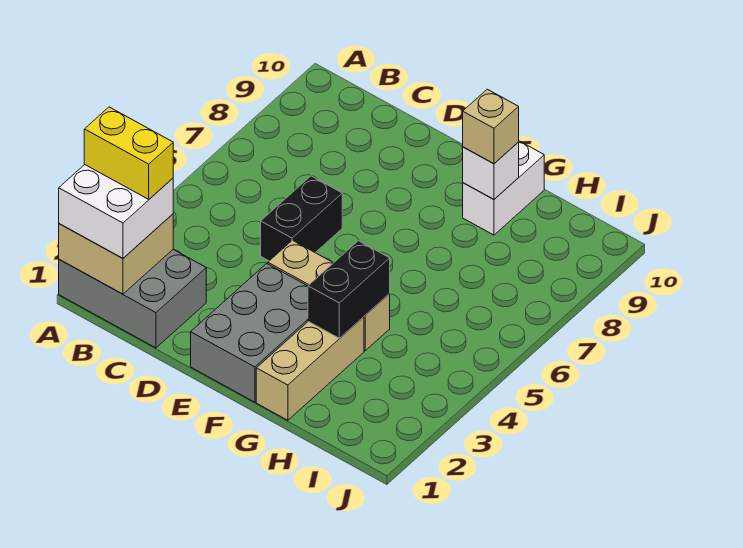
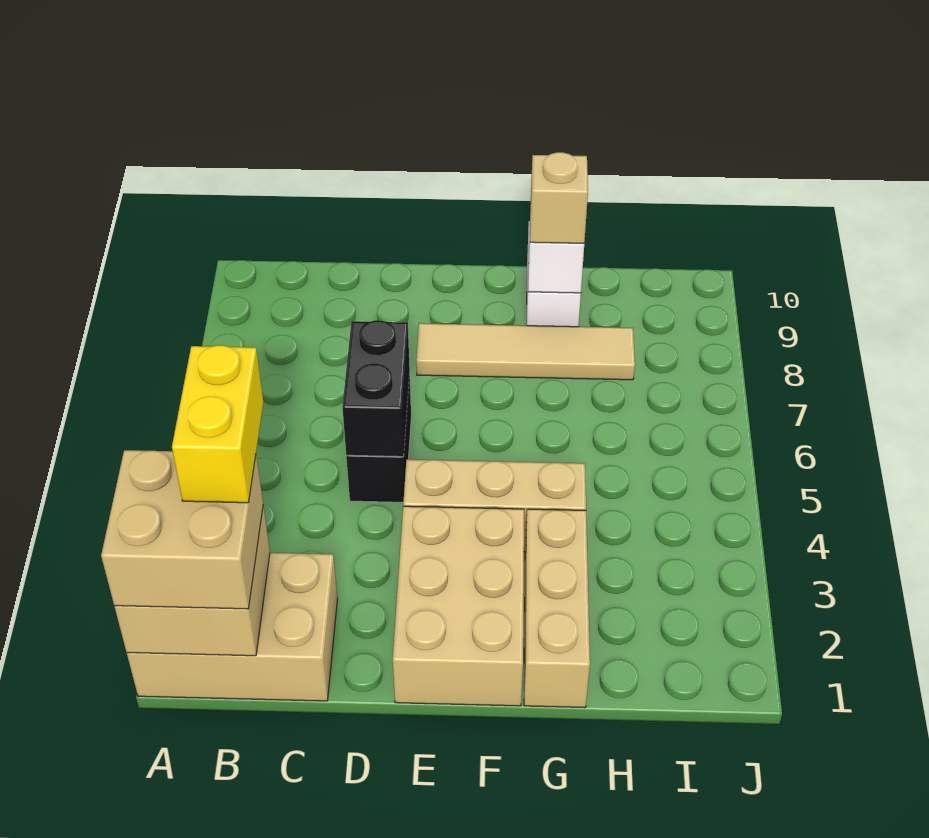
grey brick A1:C2 level 1 -> tan brick A1:C2 level 1
white brick A1:B2 level 3 -> tan brick A1:B2 level 3
yellow brick A2:B2 level 4 -> yellow brick B2:B3 level 4
grey brick E1:F3 level 1 -> tan brick E1:F3 level 1
none -> tan tile E8:H8 level 1
black brick G3:G4 level 2 -> black brick D5:D6 level 2

